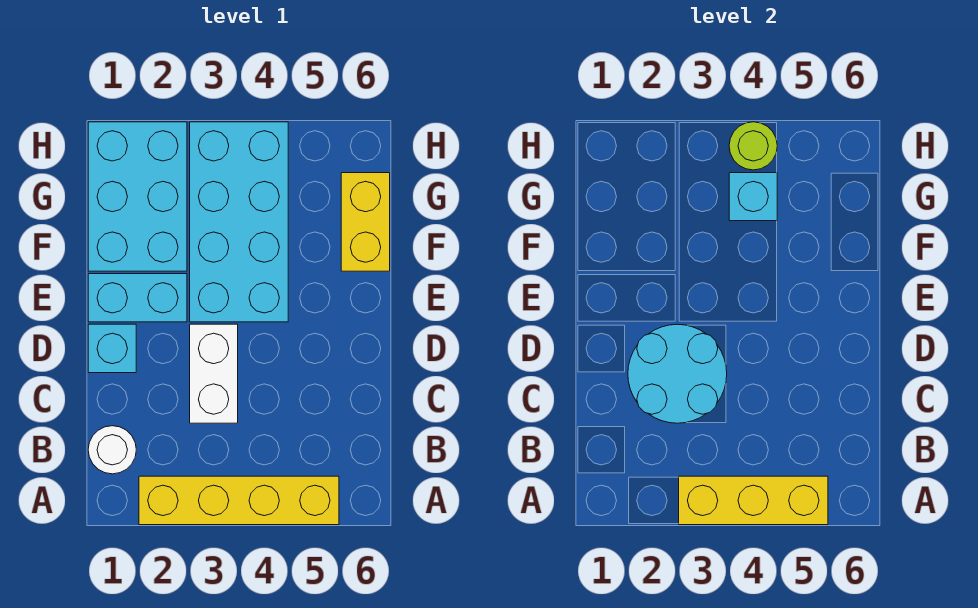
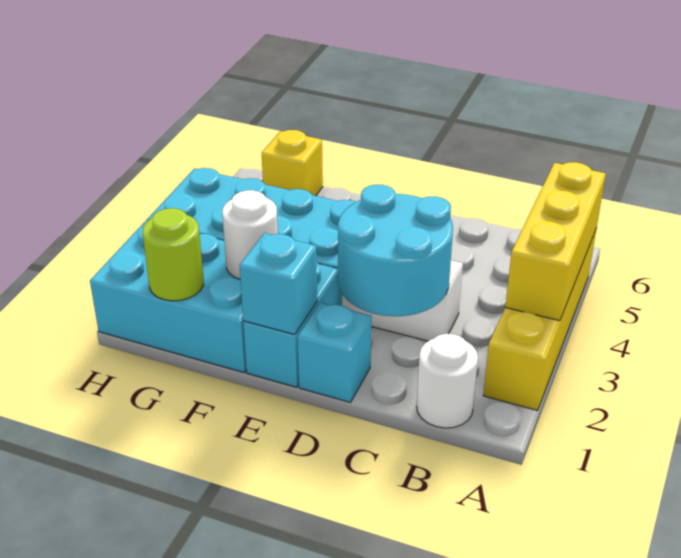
none -> white round brick F2 level 2
yellow brick F6:G6 level 1 -> yellow brick G6 level 1
cyan brick G4 level 2 -> cyan brick E1 level 2
lime round brick H4 level 2 -> lime round brick G1 level 2

